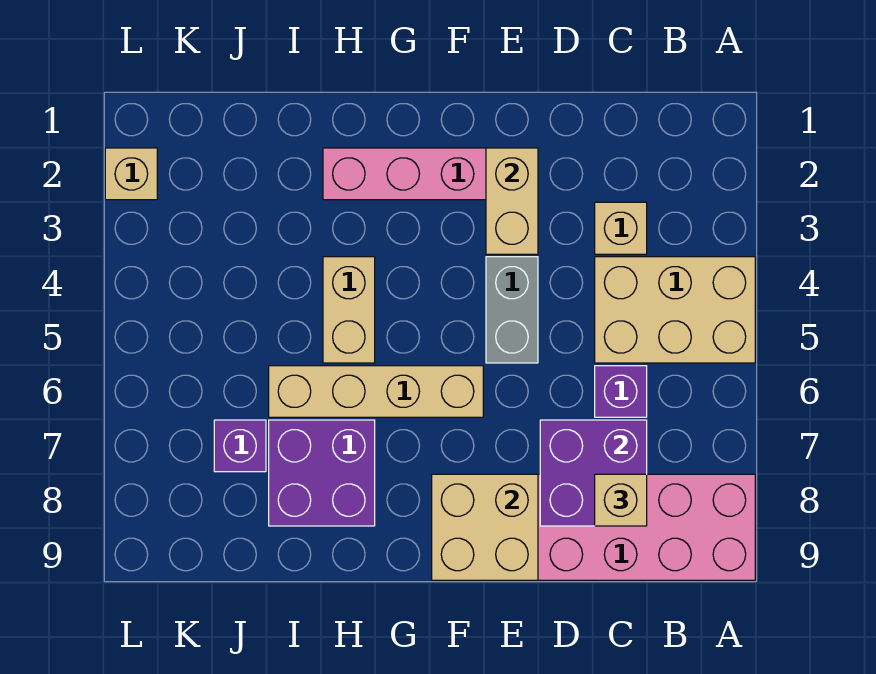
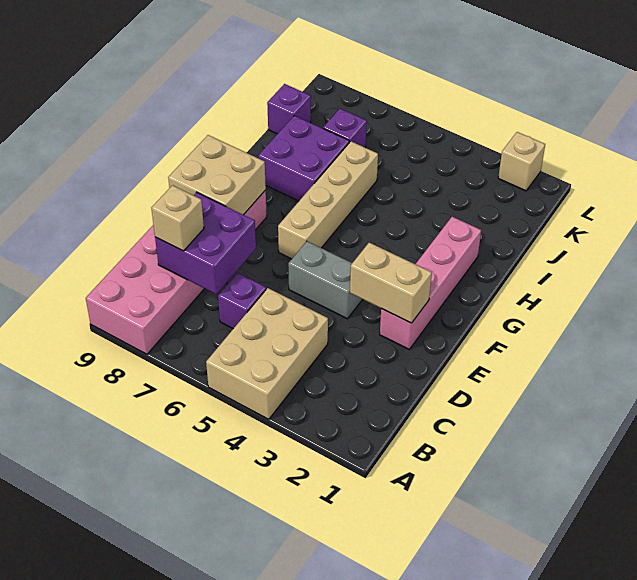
tan brick C3 level 1 -> none
tan brick H4:H5 level 1 -> none
none -> purple brick J9 level 1

